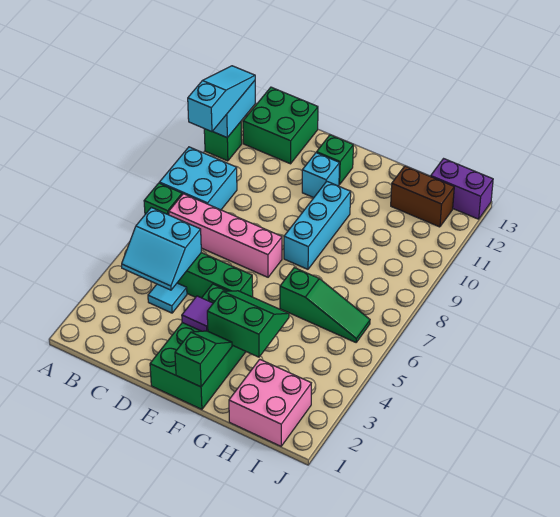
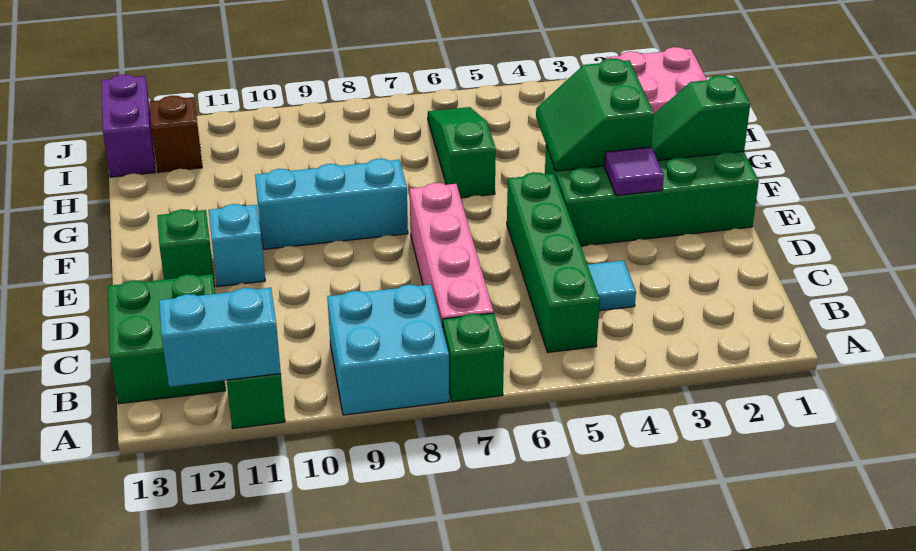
cyan slope A10:A12 level 3 top 10 -> none
cyan slope B4:C5 level 2 top 5 -> none
brown brick H12:I12 level 1 -> brown brick I12 level 1

